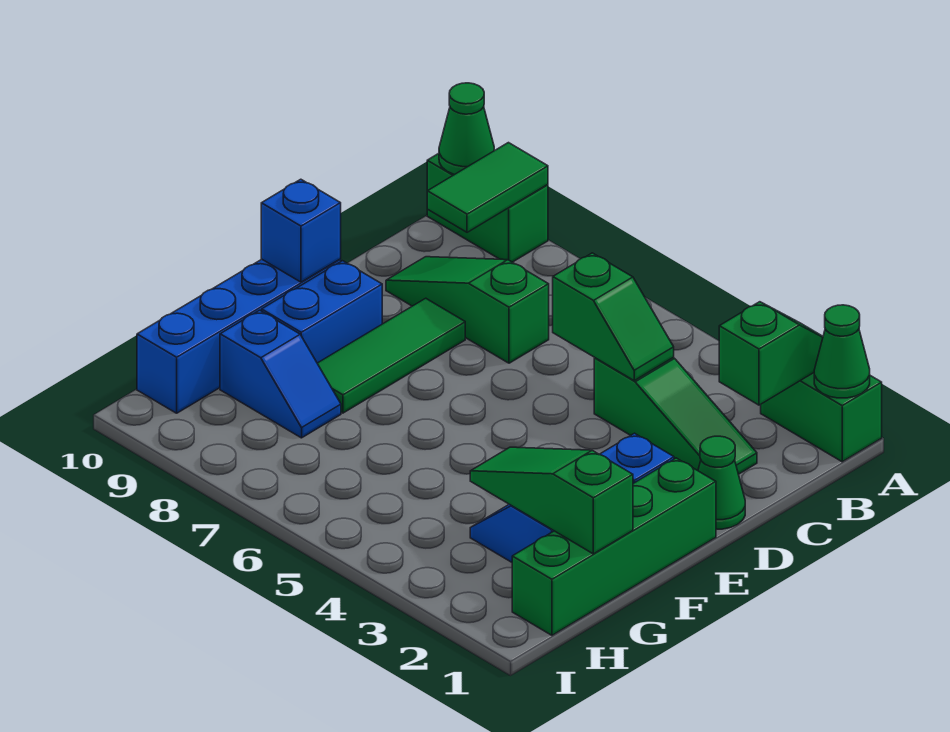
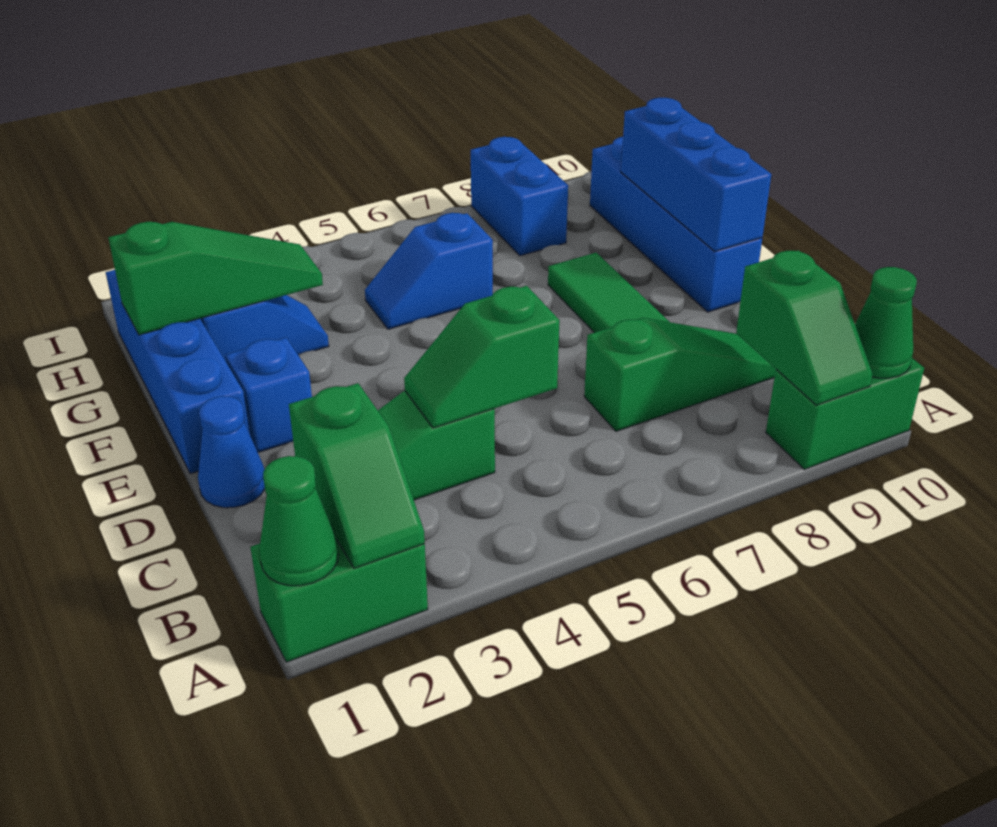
green tile A9:B9 level 2 -> green slope A9:B9 level 2 top B
green cone D1 level 1 -> blue cone D1 level 1
green brick E1:H1 level 1 -> blue brick E1:H1 level 1
blue brick E9:F9 level 1 -> blue brick H8:I8 level 1
blue brick E10 level 2 -> blue brick E10:G10 level 2
blue slope G8:G9 level 1 top 9 -> blue slope G5:G6 level 1 top 6

